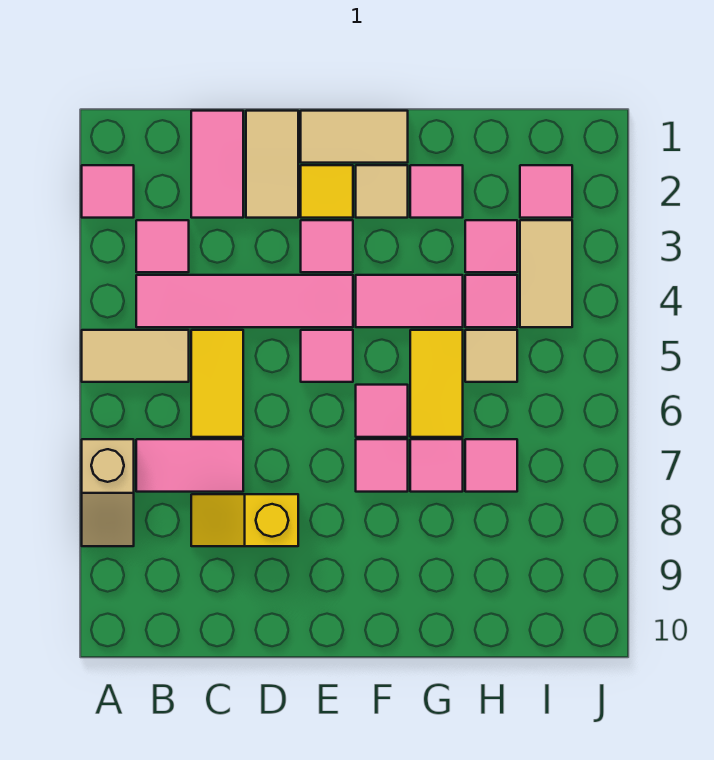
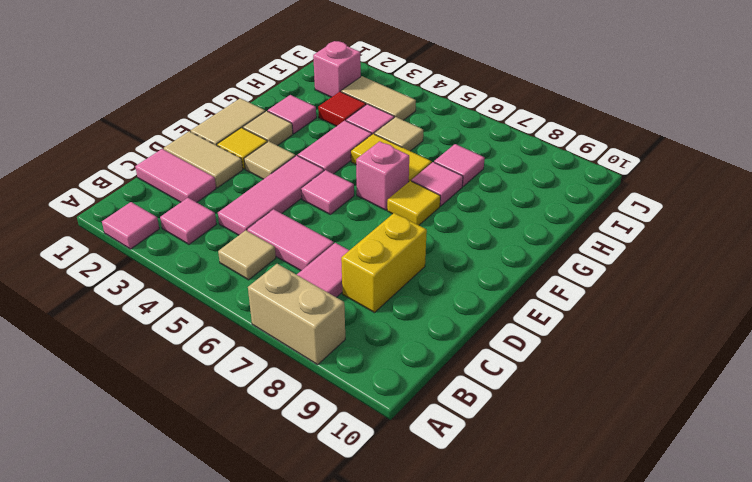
tan tile A5:B5 level 1 -> tan tile B5 level 1
tan slope A7:A8 level 1 top 7 -> tan brick A7:A8 level 1
pink tile B4:E4 level 1 -> pink tile C4:E4 level 1
yellow tile C5:C6 level 1 -> pink tile C5:C6 level 1
yellow slope C8:D8 level 1 top D -> yellow brick C8:D8 level 1
pink tile E3 level 1 -> tan tile E3 level 1
pink tile F6 level 1 -> pink brick F6 level 1
pink tile F7 level 1 -> yellow tile F7 level 1
pink tile H3 level 1 -> red tile H3 level 1
pink tile I2 level 1 -> pink brick I2 level 1

